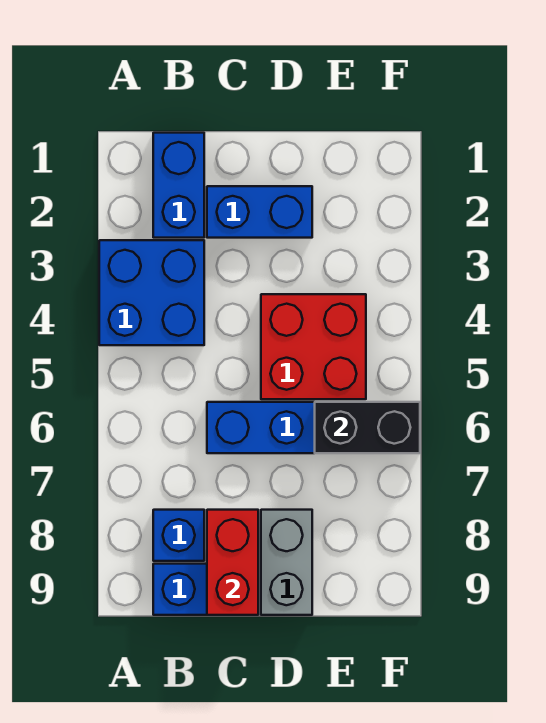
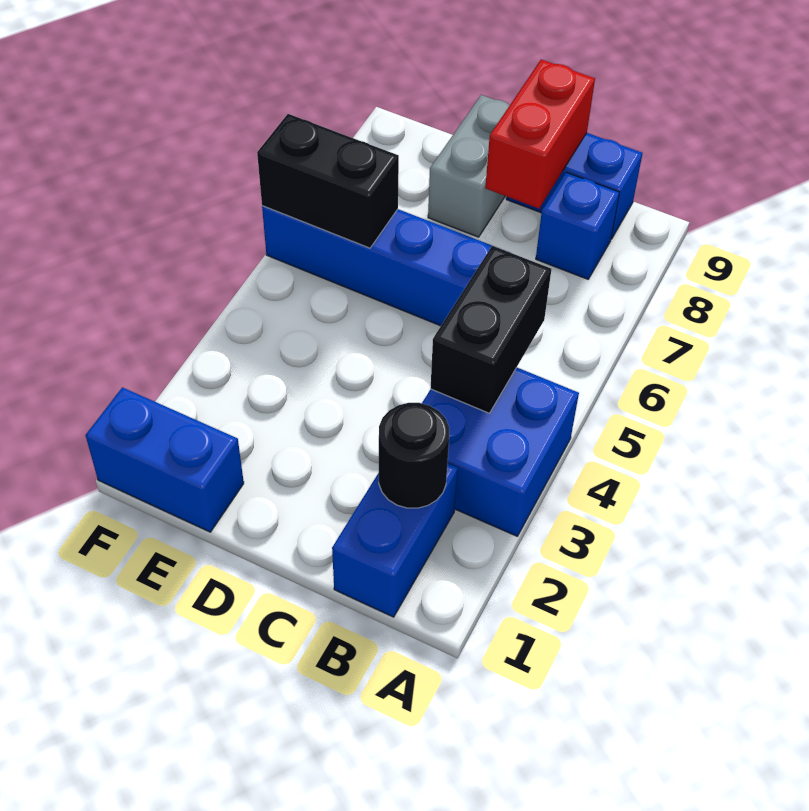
none -> black round brick B2 level 2
none -> black brick B4:B5 level 2
blue brick C2:D2 level 1 -> blue brick E1:F1 level 1
red brick D4:E5 level 1 -> none

